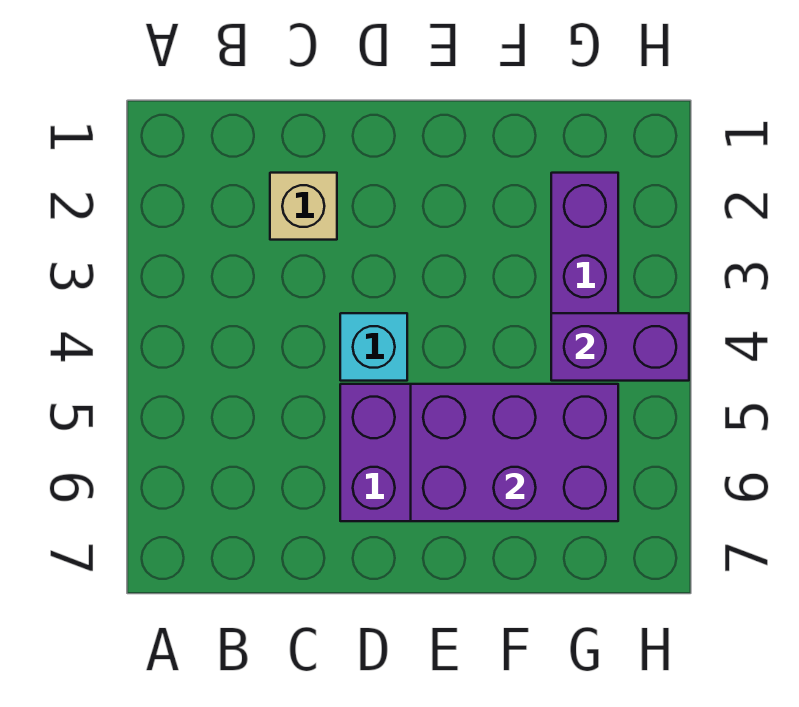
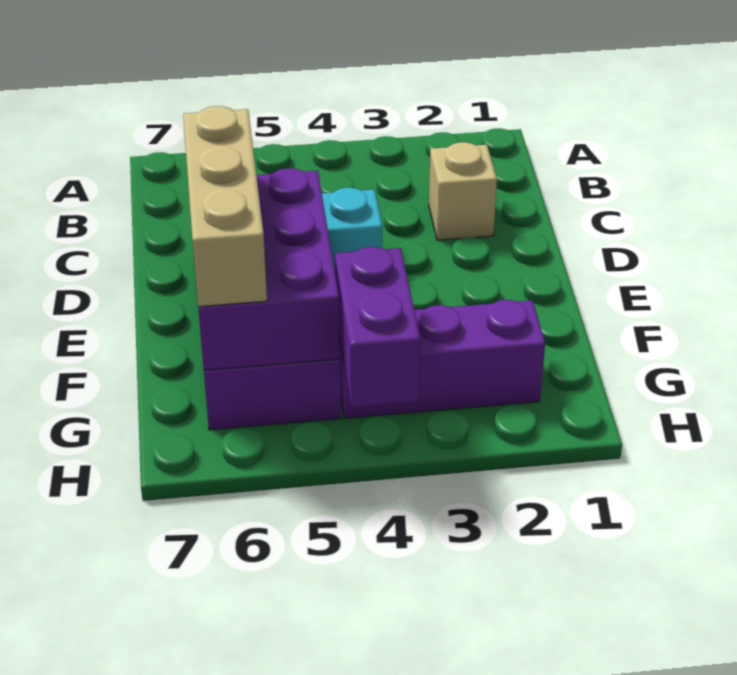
none -> tan brick E6:G6 level 3

